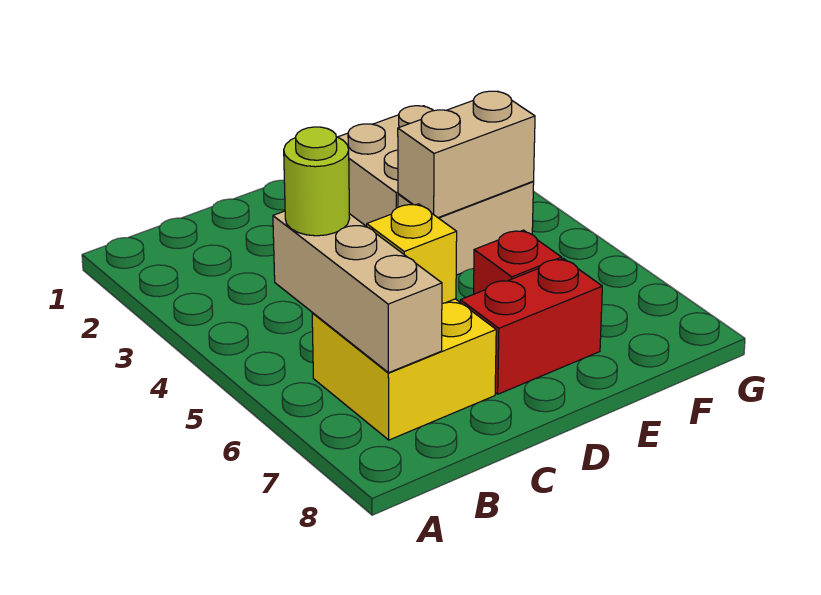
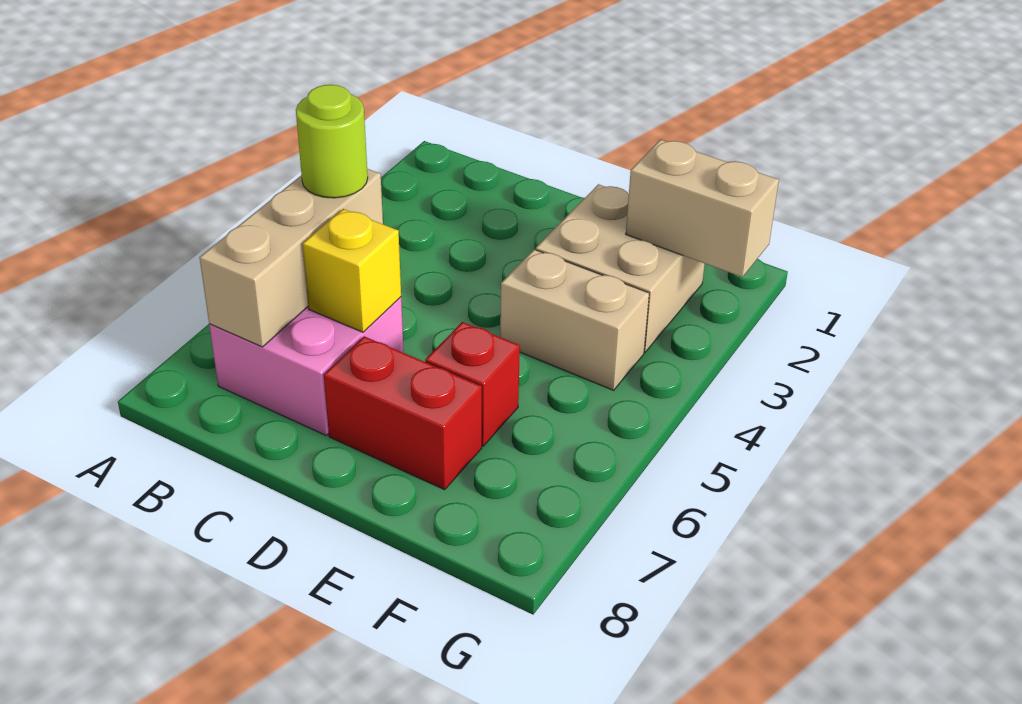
yellow brick B6:C7 level 1 -> pink brick B6:C7 level 1
tan brick E4:F4 level 2 -> tan brick F2:G2 level 2

